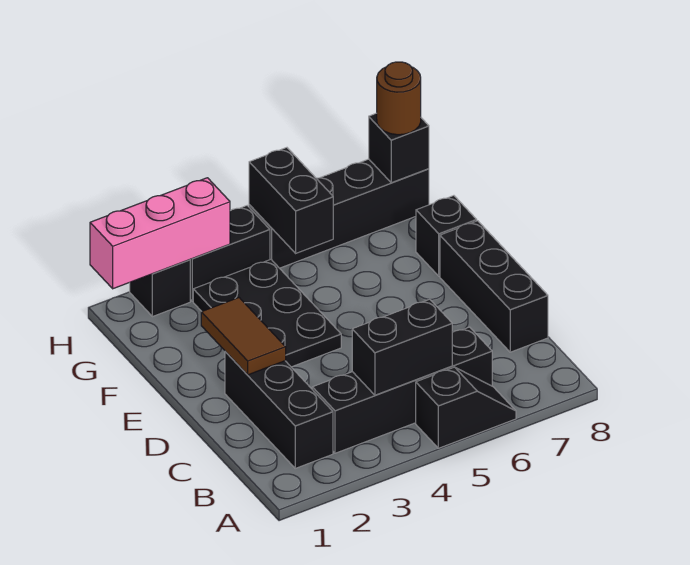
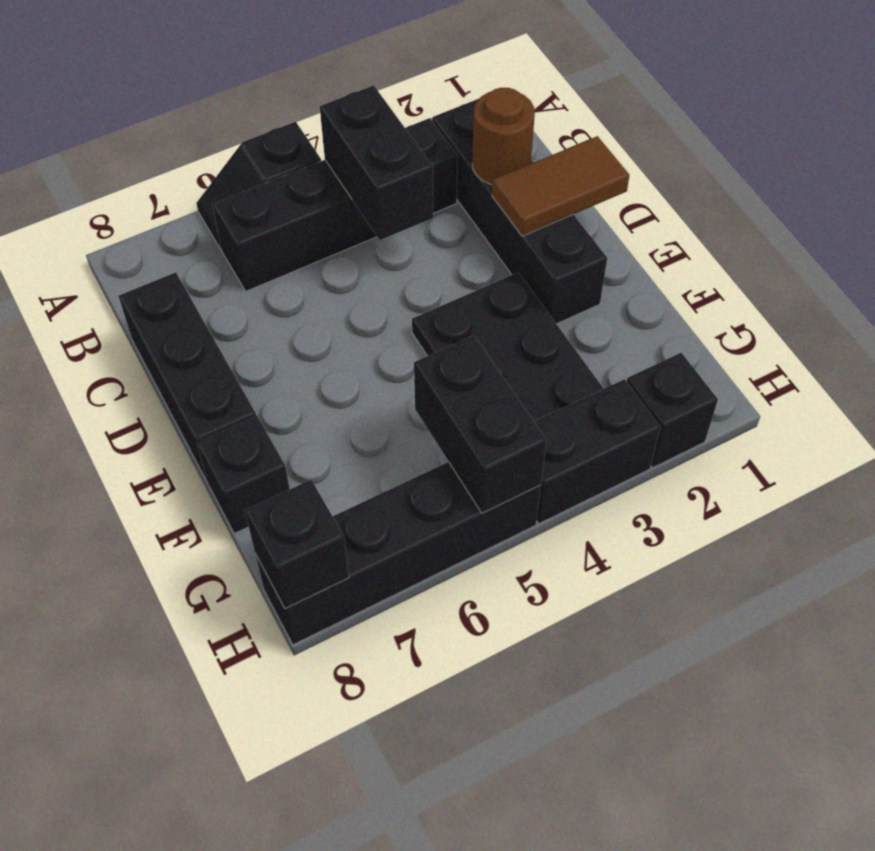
black brick B2:D2 level 1 -> black brick B2:E2 level 1
black brick B4:B5 level 2 -> black brick B4:C4 level 2
brown tile D2:E2 level 2 -> brown tile D1:D2 level 2
pink brick H1:H3 level 2 -> none
brown round brick H8 level 3 -> brown round brick C2 level 2

